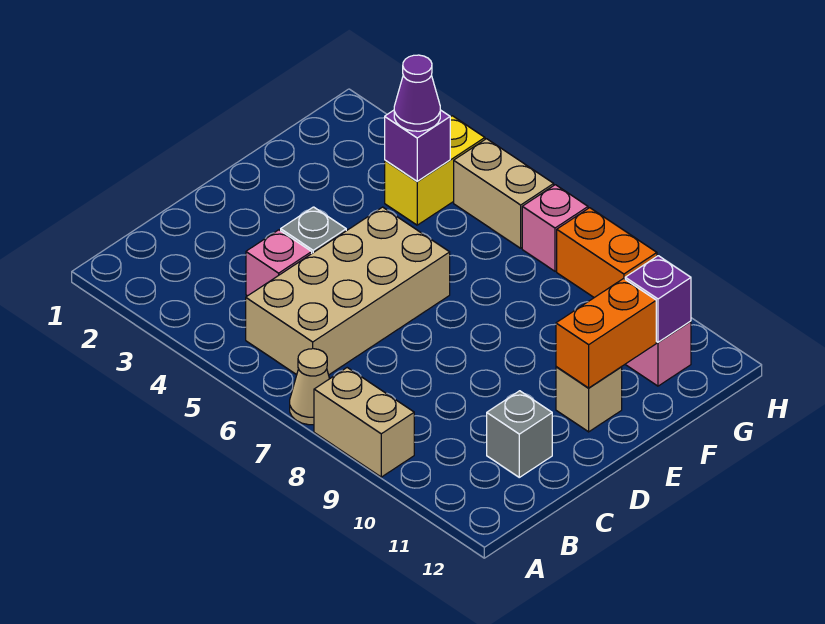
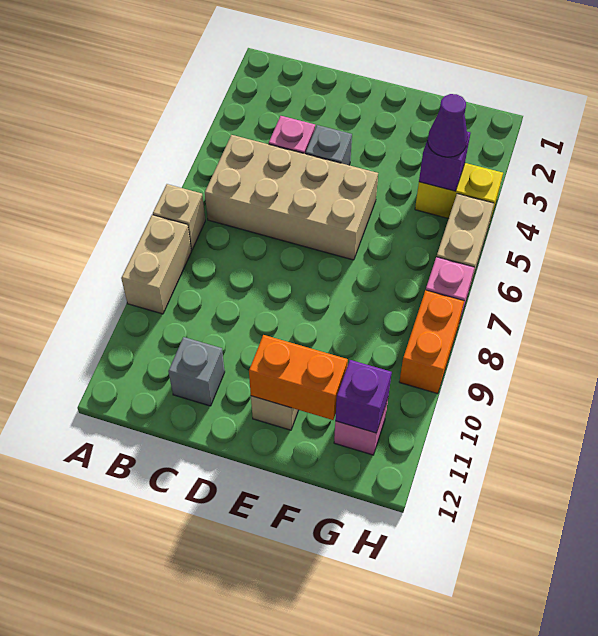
tan cone A7 level 1 -> tan brick A7 level 1

